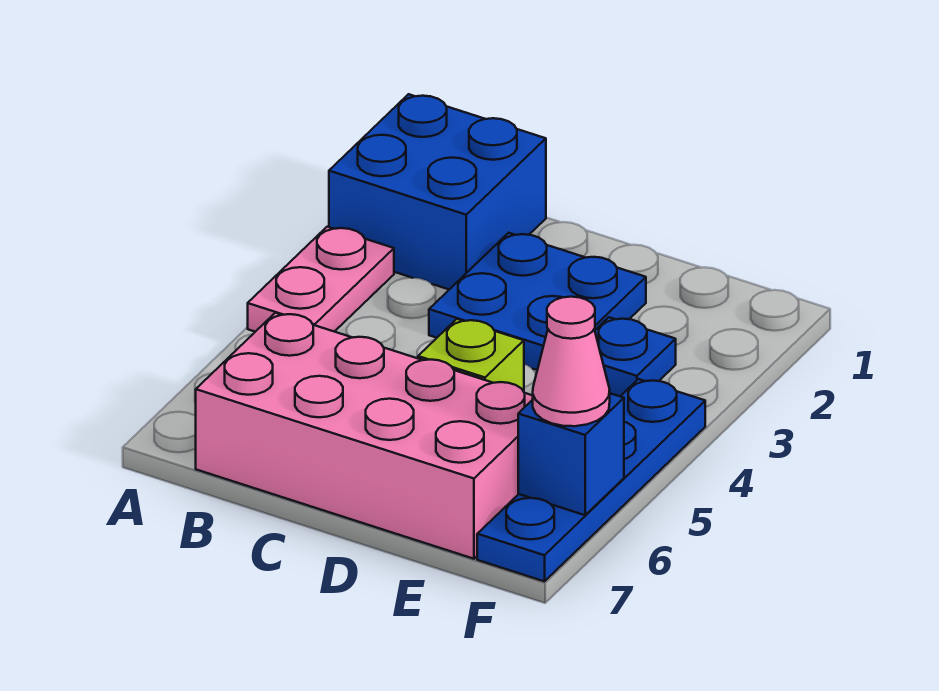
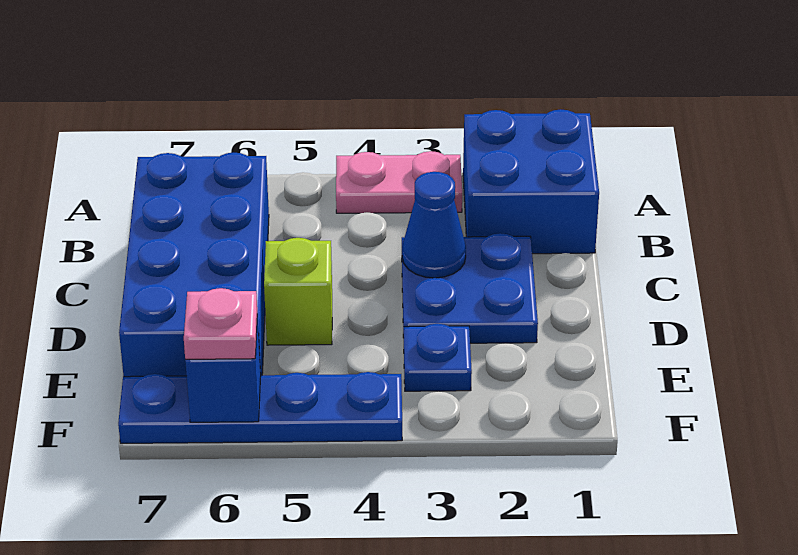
pink brick B6:E7 level 1 -> blue brick B6:E7 level 1
none -> blue cone C3 level 2
pink cone F6 level 3 -> pink plate F6 level 3

